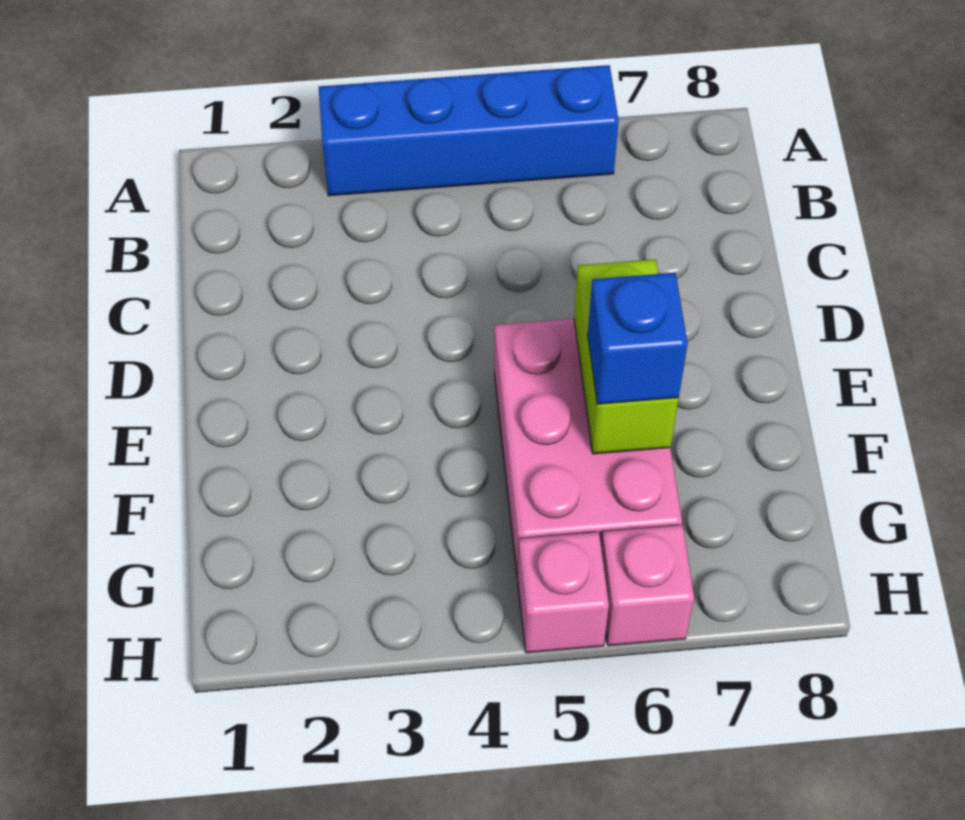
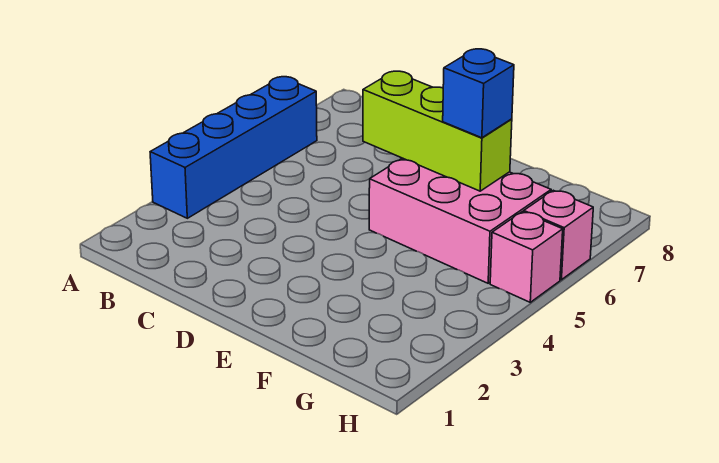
lime brick E6:F6 level 2 -> lime brick D6:F6 level 2

